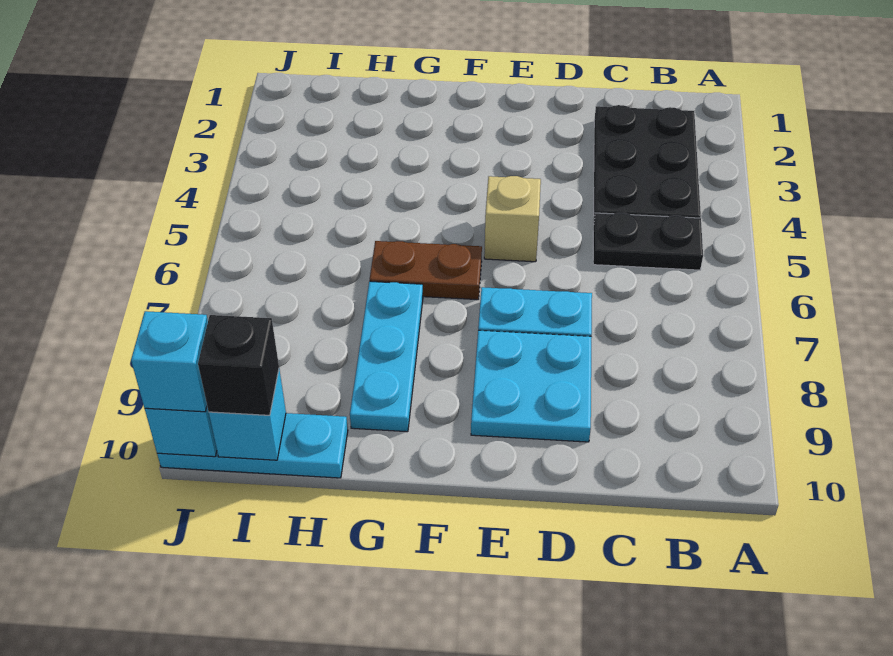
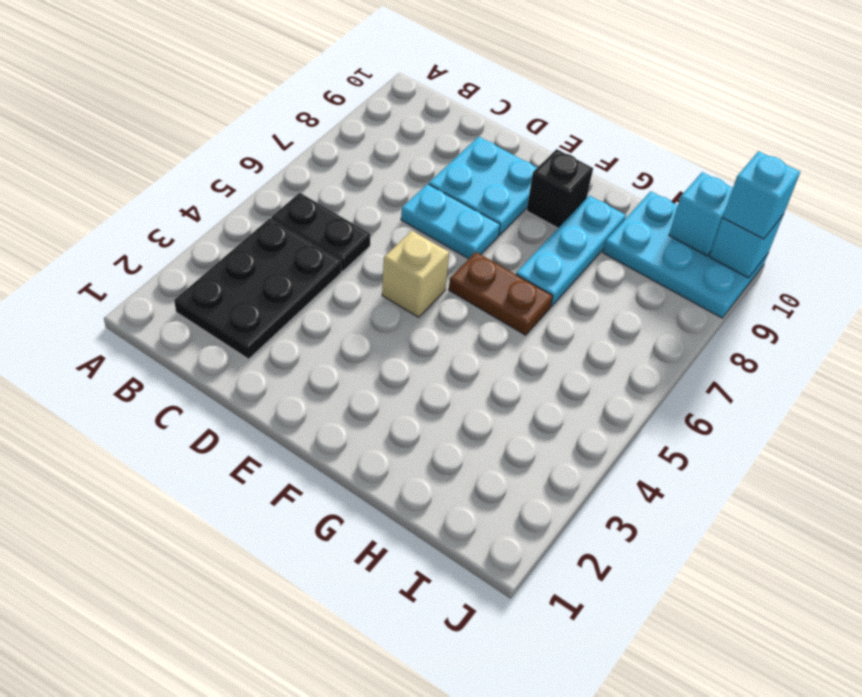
cyan plate H10:J10 level 1 -> cyan plate H9:J10 level 1
black brick I10 level 3 -> black brick F9 level 1

